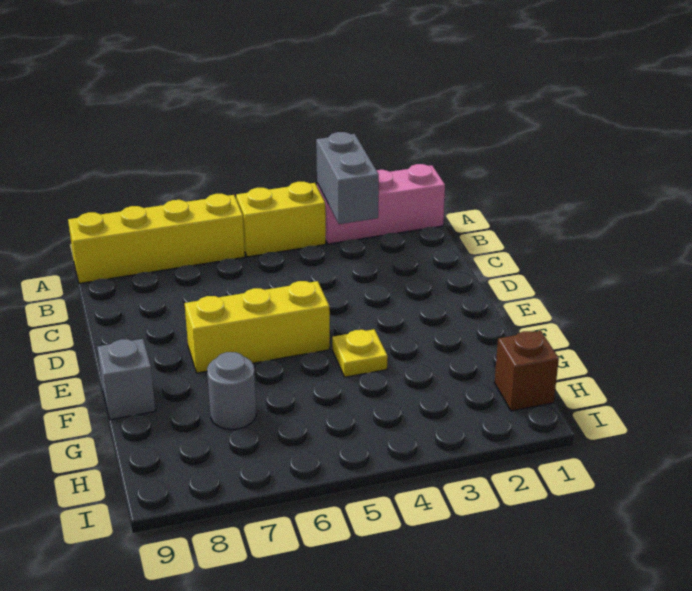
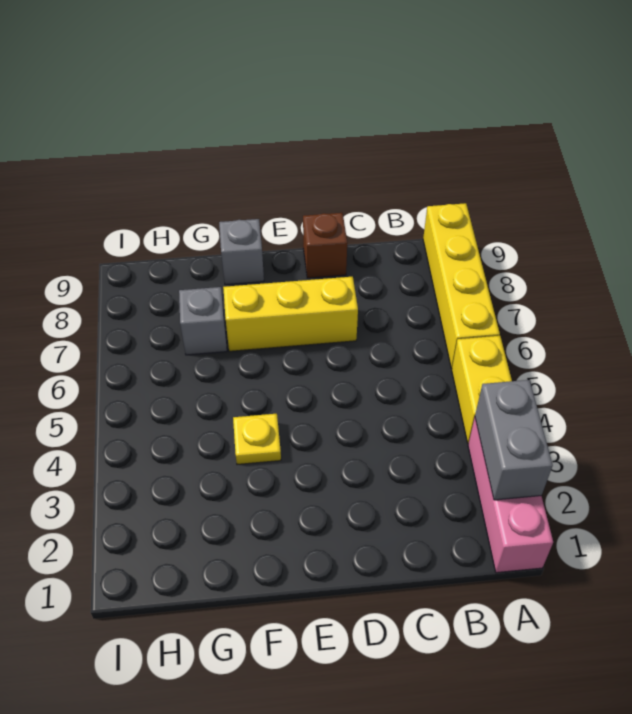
grey brick A3:B3 level 2 -> grey brick A2:A3 level 2
yellow brick E5:E7 level 1 -> yellow brick D7:F7 level 1
grey round brick G7 level 1 -> grey brick G7 level 1
brown brick H1 level 1 -> brown brick D9 level 1

